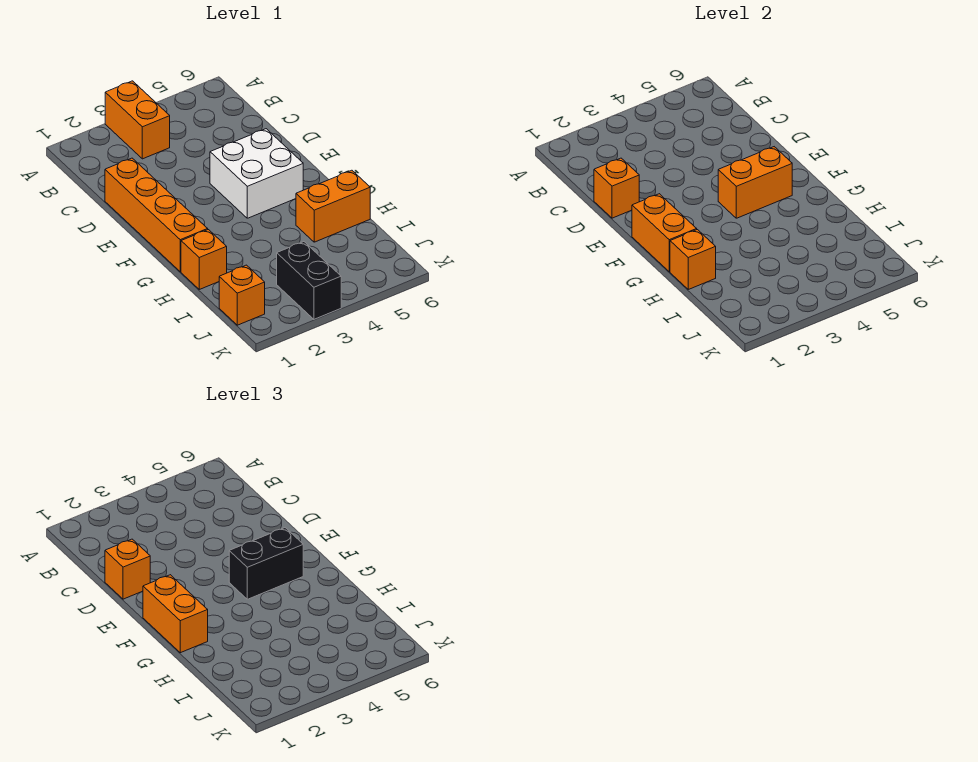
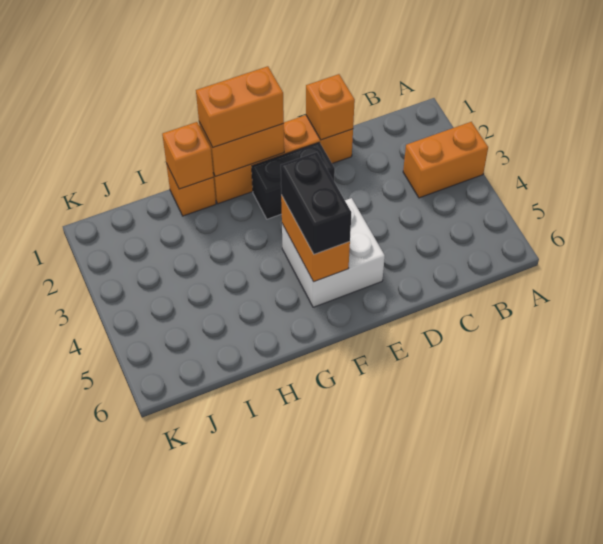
orange brick D1 level 3 -> none
orange brick H5:H6 level 1 -> none
orange brick J1 level 1 -> none
black brick J3:K3 level 1 -> black brick E2:F2 level 1

